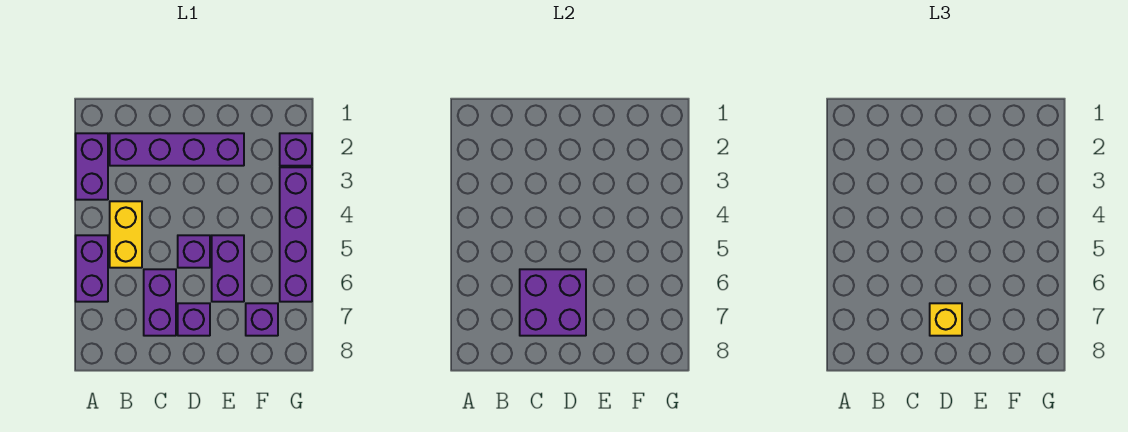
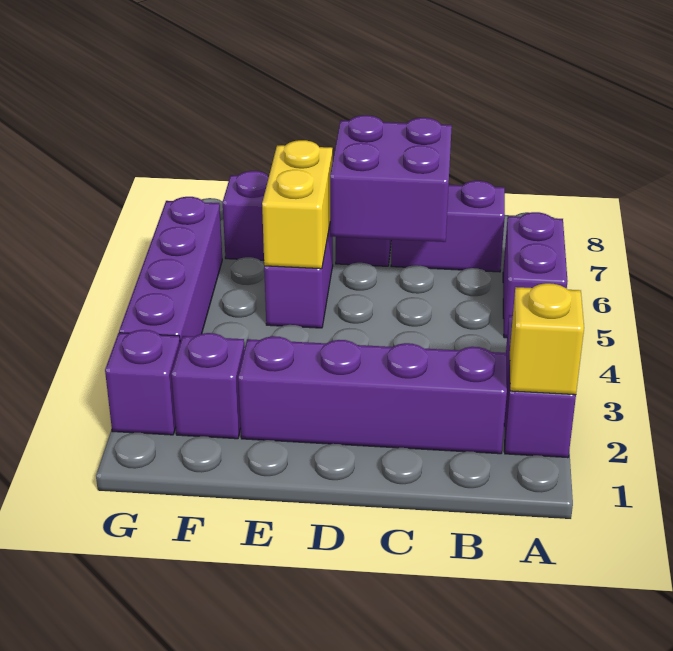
yellow brick B4:B5 level 1 -> yellow brick E5:E6 level 2
purple brick C6:C7 level 1 -> purple brick B7:C7 level 1
purple brick D5 level 1 -> purple brick F2 level 1
yellow brick D7 level 3 -> yellow brick A2 level 2

